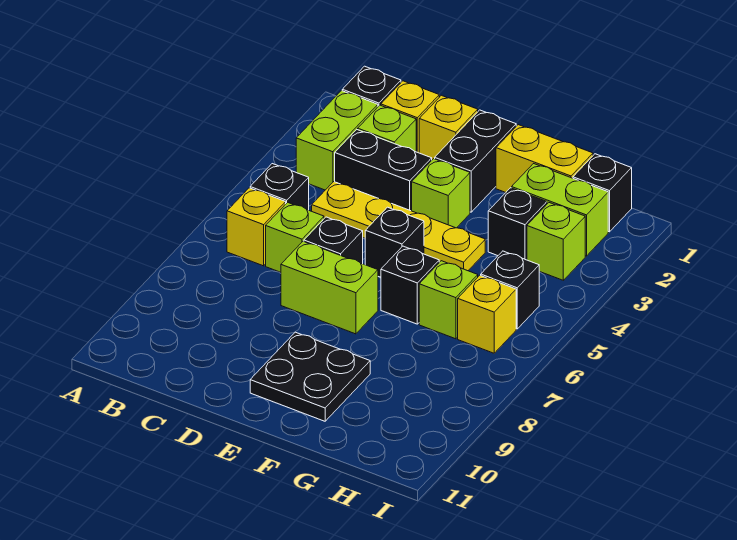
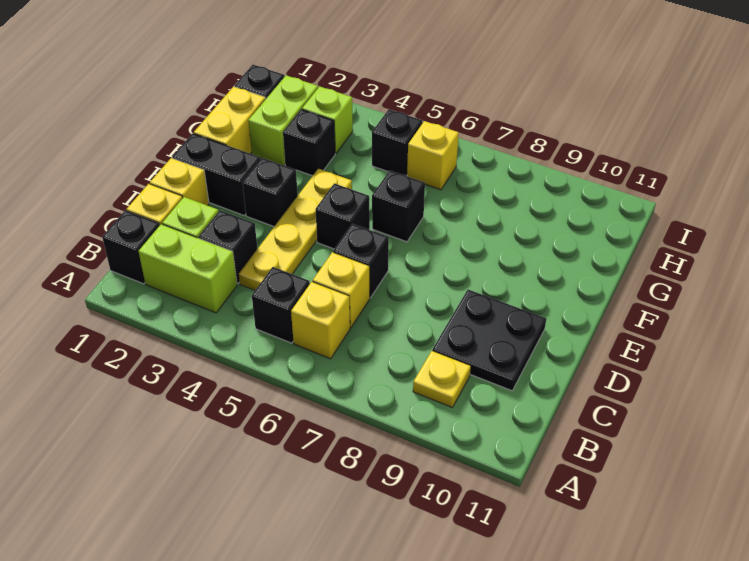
none -> yellow plate B9 level 1
black brick C3:D3 level 1 -> black brick C3 level 1
lime brick C6 level 1 -> yellow brick C6 level 1
lime brick D7:E7 level 1 -> none
lime brick E3 level 1 -> black brick E3 level 1
black plate E9:F10 level 1 -> black plate C9:D10 level 1
lime brick G6 level 1 -> none

